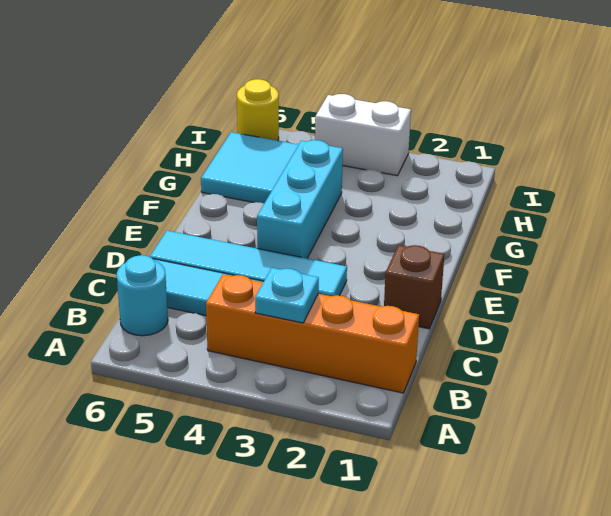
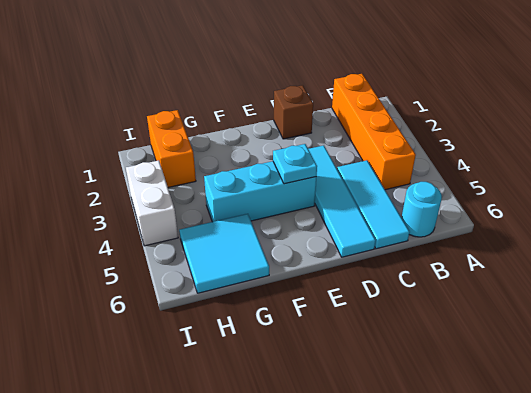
cyan plate B3 level 2 -> cyan plate E4 level 2
none -> orange brick H1:H2 level 1
yellow round brick I6 level 1 -> none

